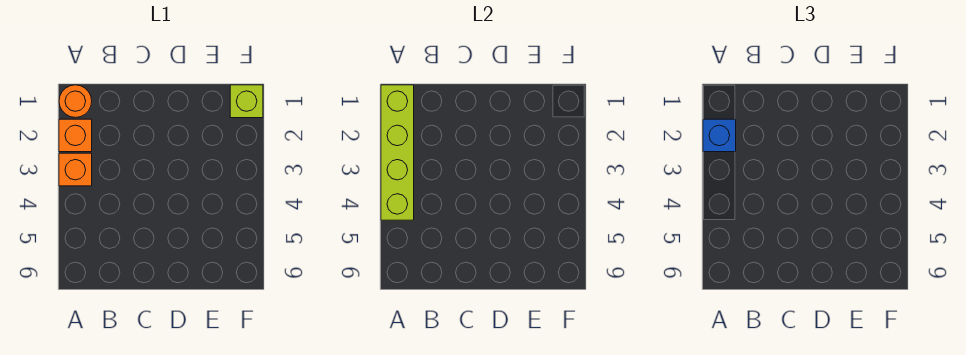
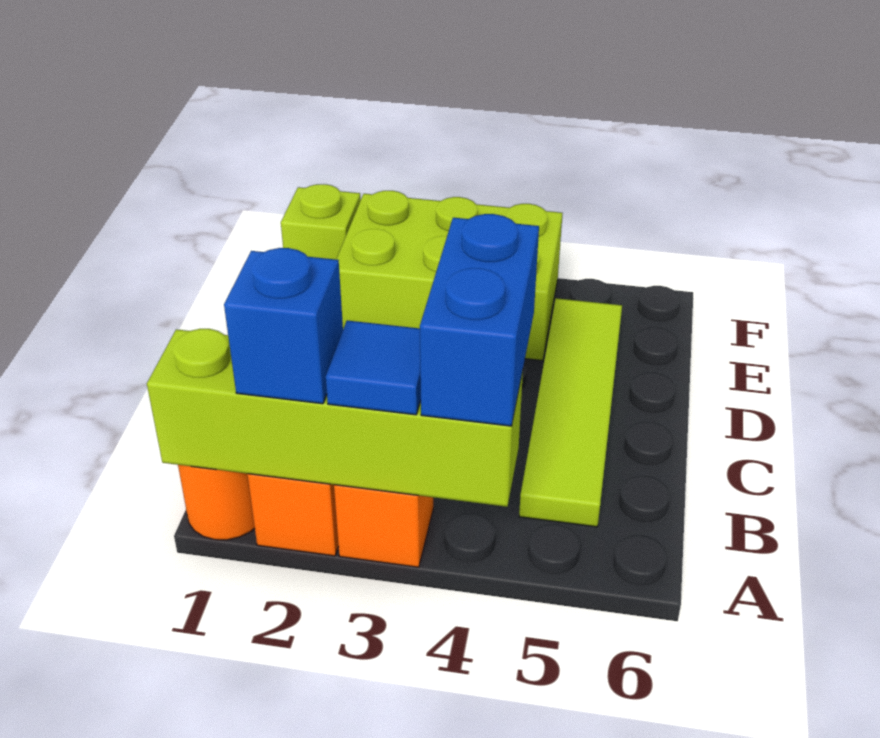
none -> blue tile A3 level 3
none -> blue brick A4:B4 level 3
none -> lime tile B5:E5 level 1
none -> lime brick E2:F4 level 1

